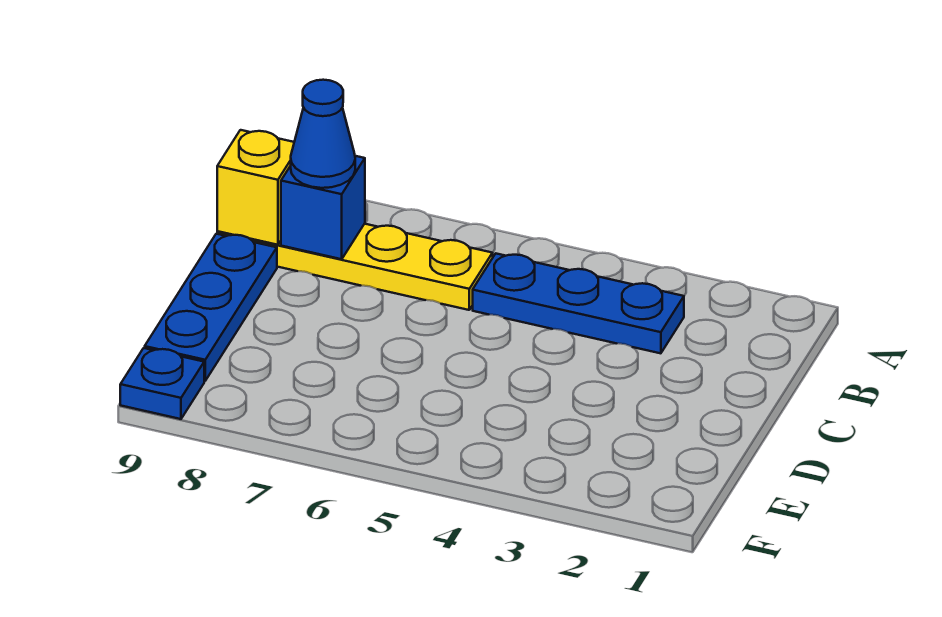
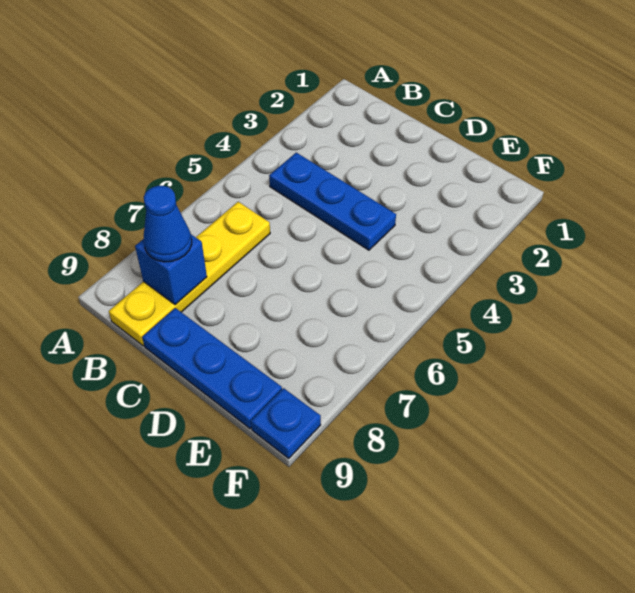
blue plate B3:B5 level 1 -> blue plate B4:D4 level 1
yellow brick B9 level 2 -> none

